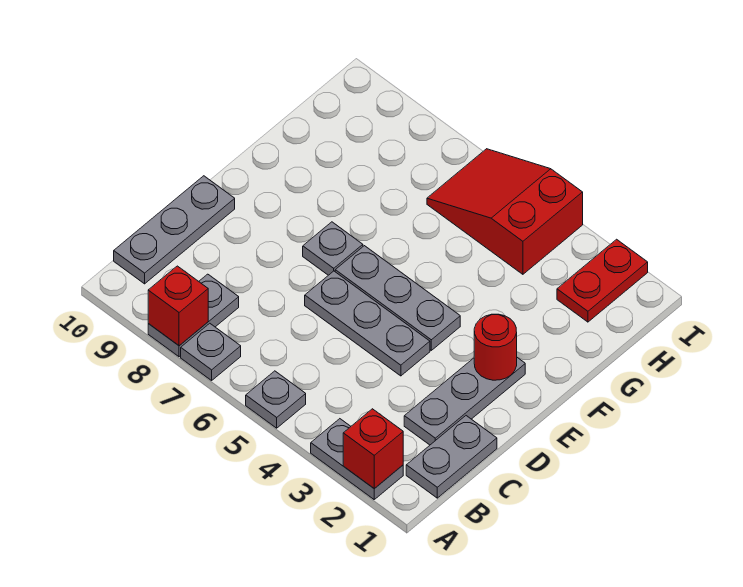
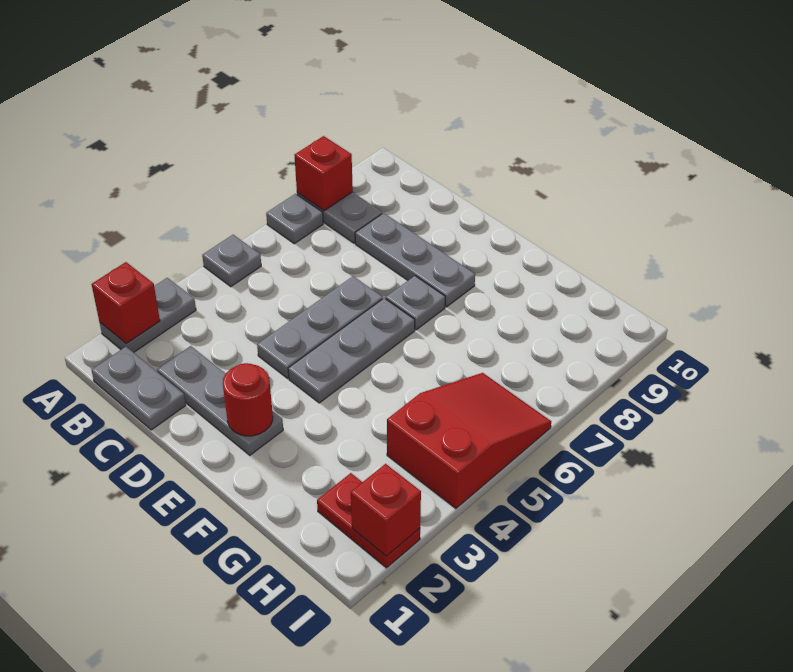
grey plate B10:D10 level 1 -> grey plate C8:E8 level 1
none -> red brick I2 level 2

